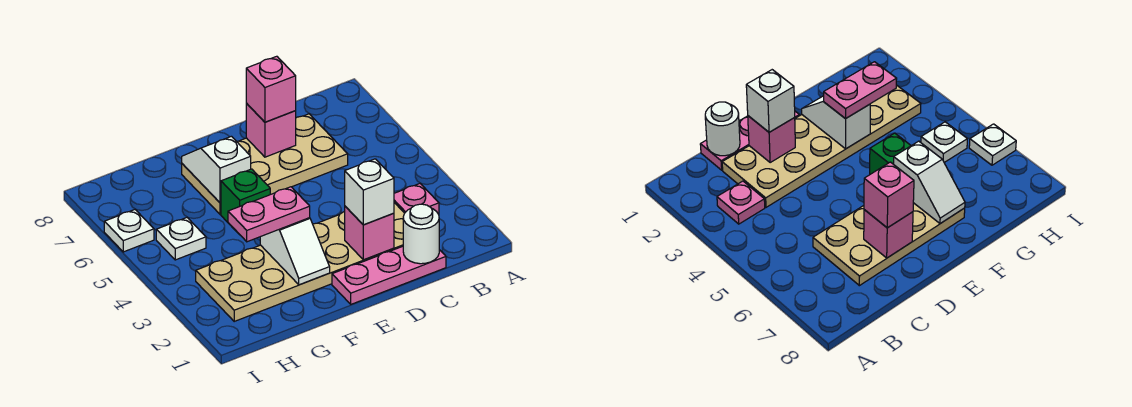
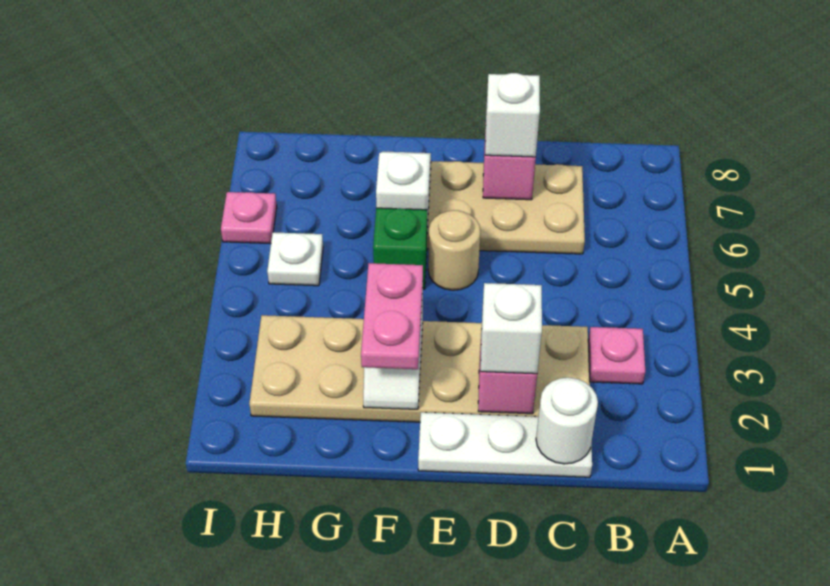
pink plate C1:E1 level 1 -> white plate C1:E1 level 1
pink brick D7 level 3 -> white brick D7 level 3
none -> tan round brick E5 level 1
pink plate F3:G3 level 3 -> pink plate F2:F3 level 3
white plate I6 level 1 -> pink plate I6 level 1

